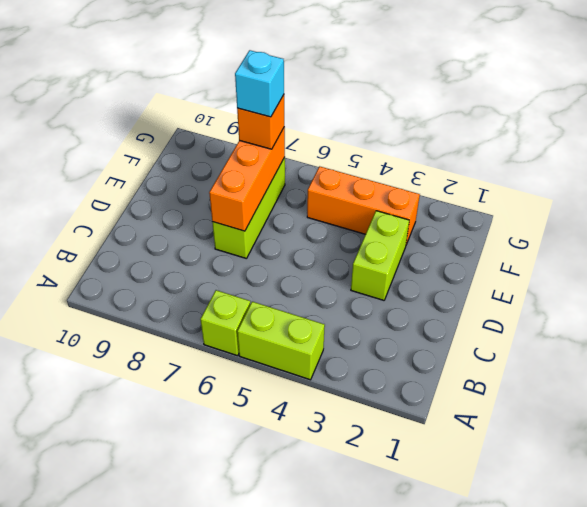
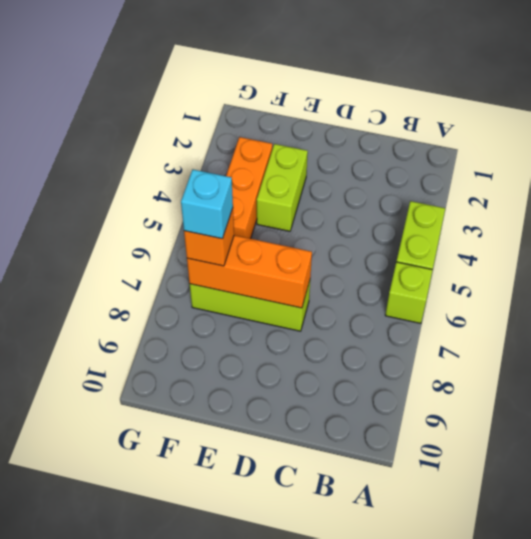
lime brick D3:E3 level 1 -> lime brick E3:E4 level 1

